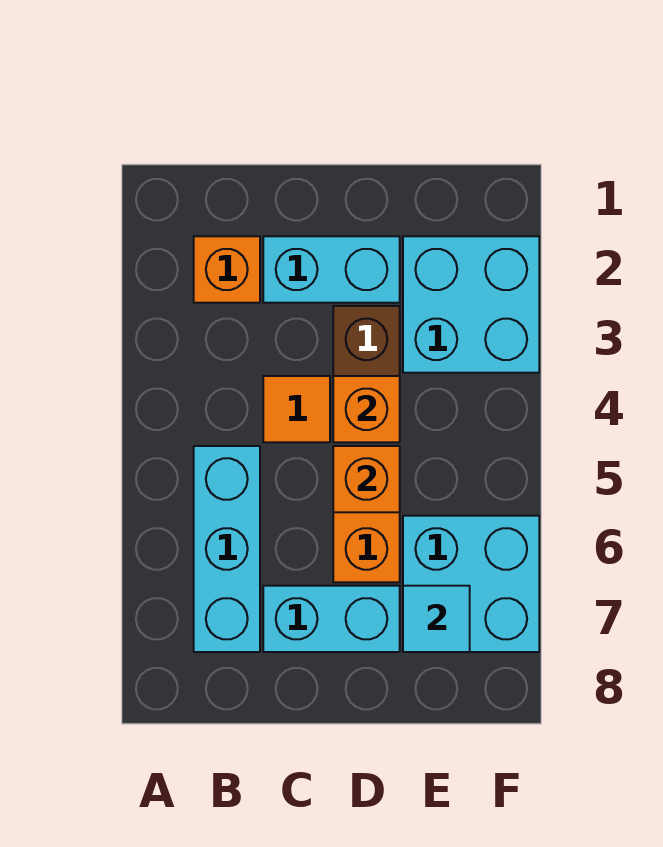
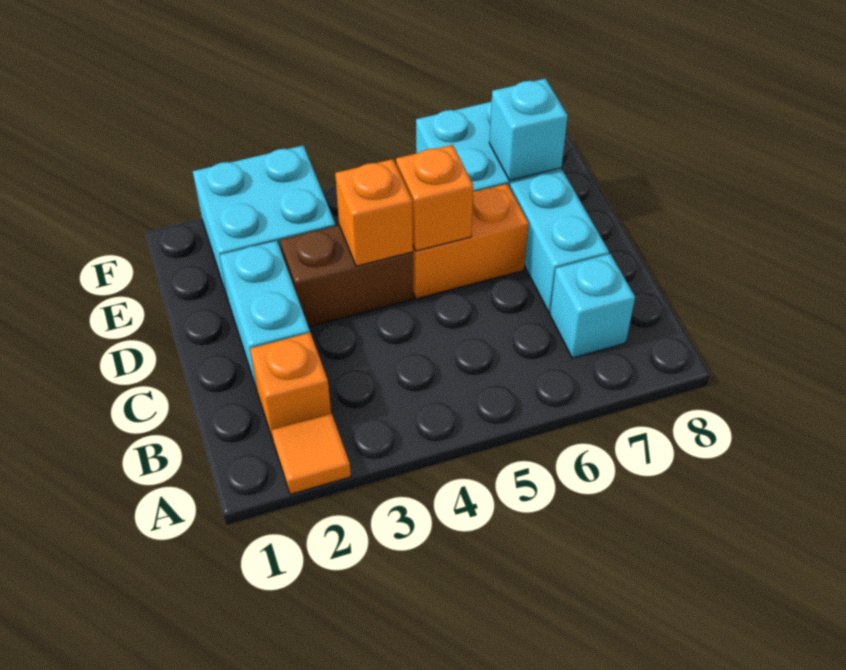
cyan brick B5:B7 level 1 -> cyan brick B7 level 1
orange tile C4 level 1 -> orange tile A2 level 1
cyan tile E7 level 2 -> cyan brick E7 level 2

